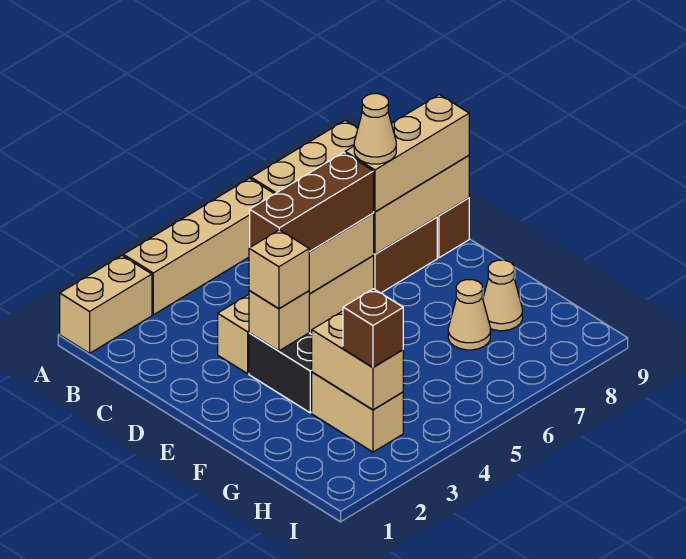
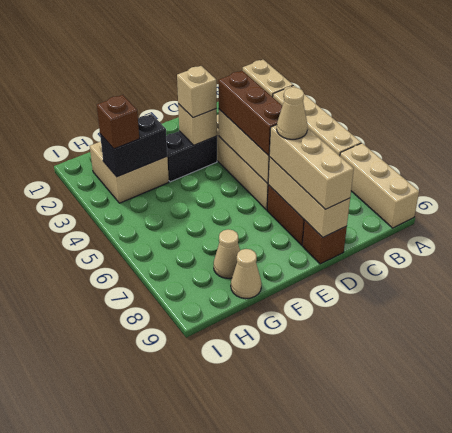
tan brick G3:H3 level 1 -> tan brick G2:H3 level 1
tan brick G3:H3 level 2 -> black brick G3:H3 level 2
tan cone G7 level 1 -> tan cone G9 level 1

